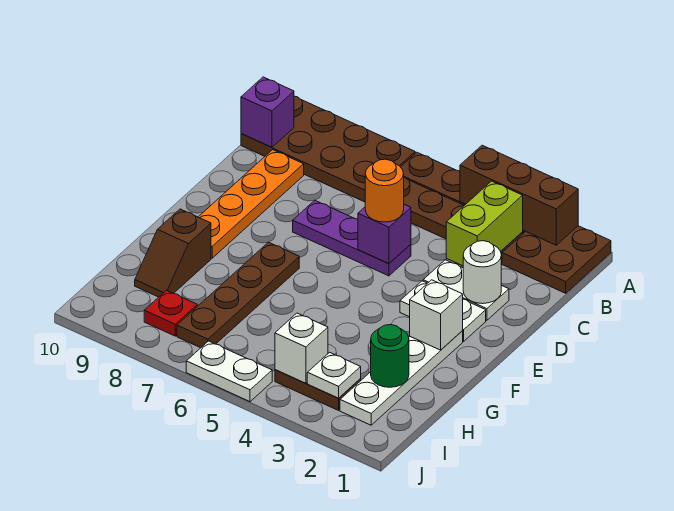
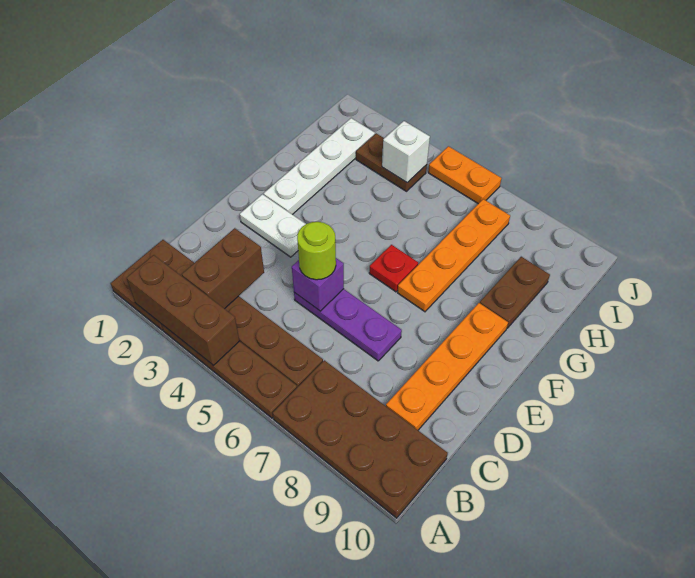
lime brick B3:C3 level 2 -> brown brick B3:C3 level 2
purple brick B10 level 2 -> none
white plate D2:D3 level 1 -> none
white round brick D2 level 2 -> none
orange round brick D5 level 3 -> lime round brick D5 level 3
white brick F2 level 2 -> none
brown plate F7:I7 level 1 -> orange plate F7:I7 level 1
brown slope G9:H9 level 1 top G -> brown plate G9:H9 level 1
green round brick H2 level 2 -> none
white plate I3 level 2 -> none
red plate I8 level 1 -> red plate F6 level 1
white plate J5:J6 level 1 -> orange plate J5:J6 level 1

